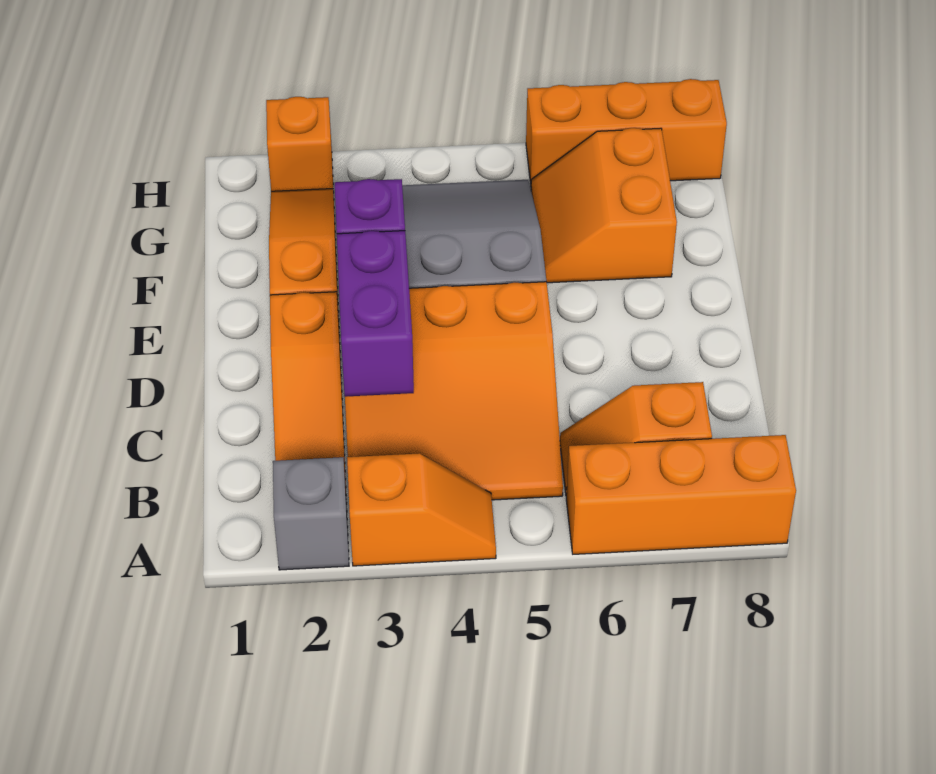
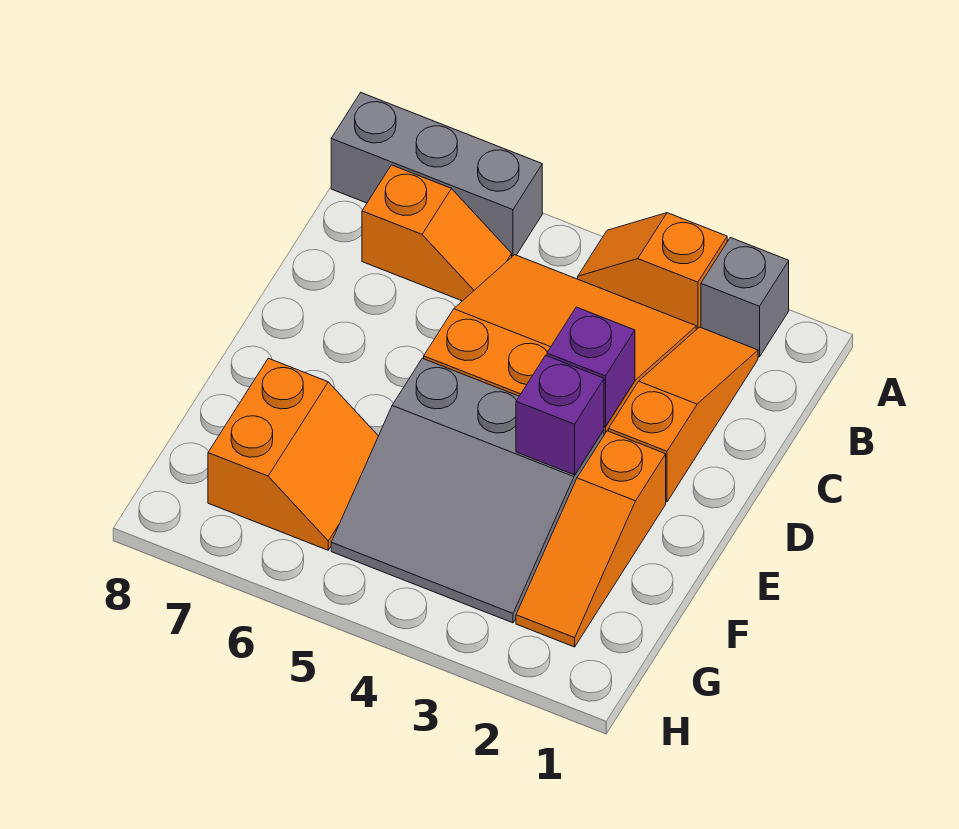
orange brick A6:A8 level 1 -> grey brick A6:A8 level 1
purple brick C3:D3 level 2 -> purple brick D3 level 2
orange brick H2 level 1 -> none
orange brick H6:H8 level 1 -> none

